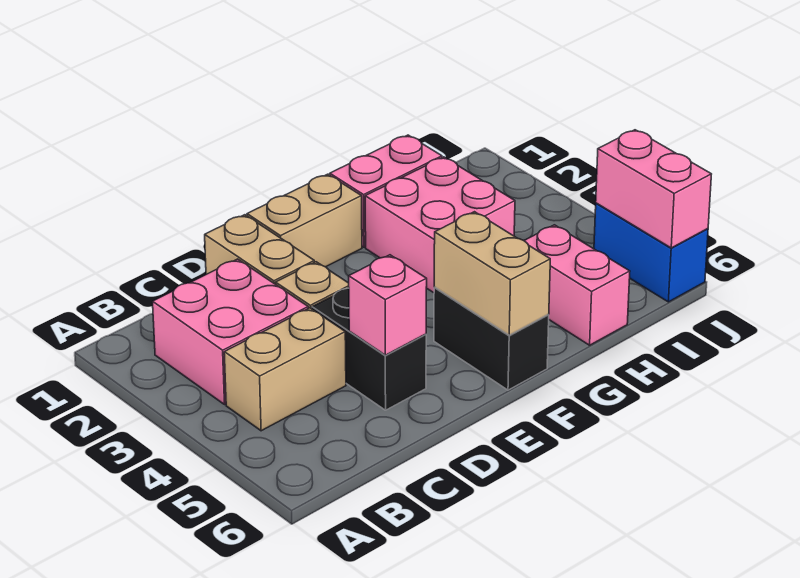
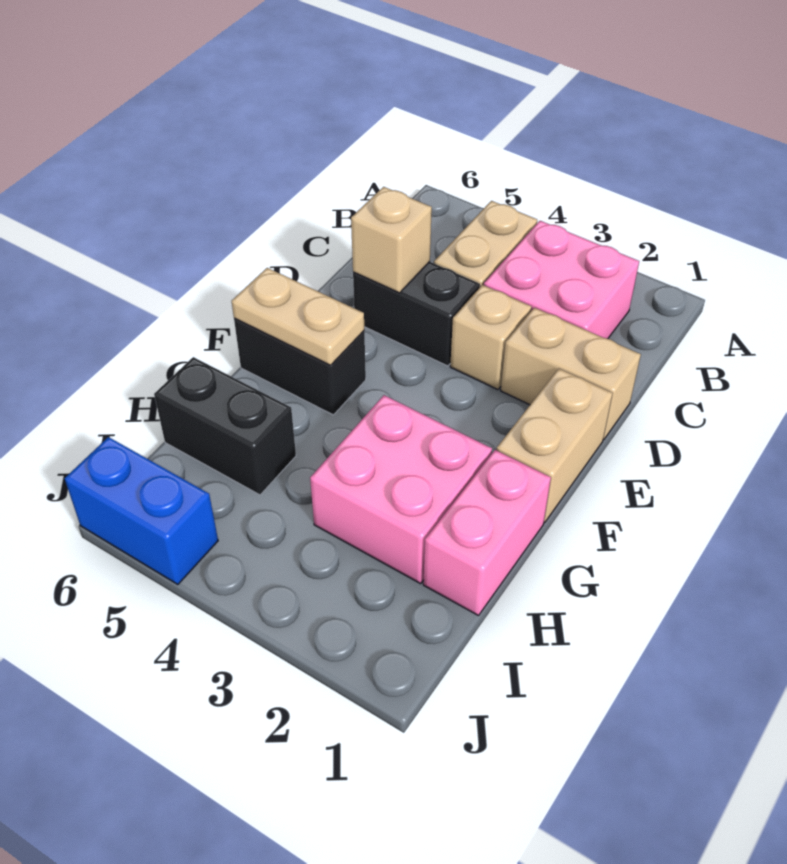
pink brick D5 level 2 -> tan brick D5 level 2
tan brick F5:F6 level 2 -> tan plate F5:F6 level 2
pink brick H5:H6 level 1 -> black brick H5:H6 level 1
pink brick J5:J6 level 2 -> none

